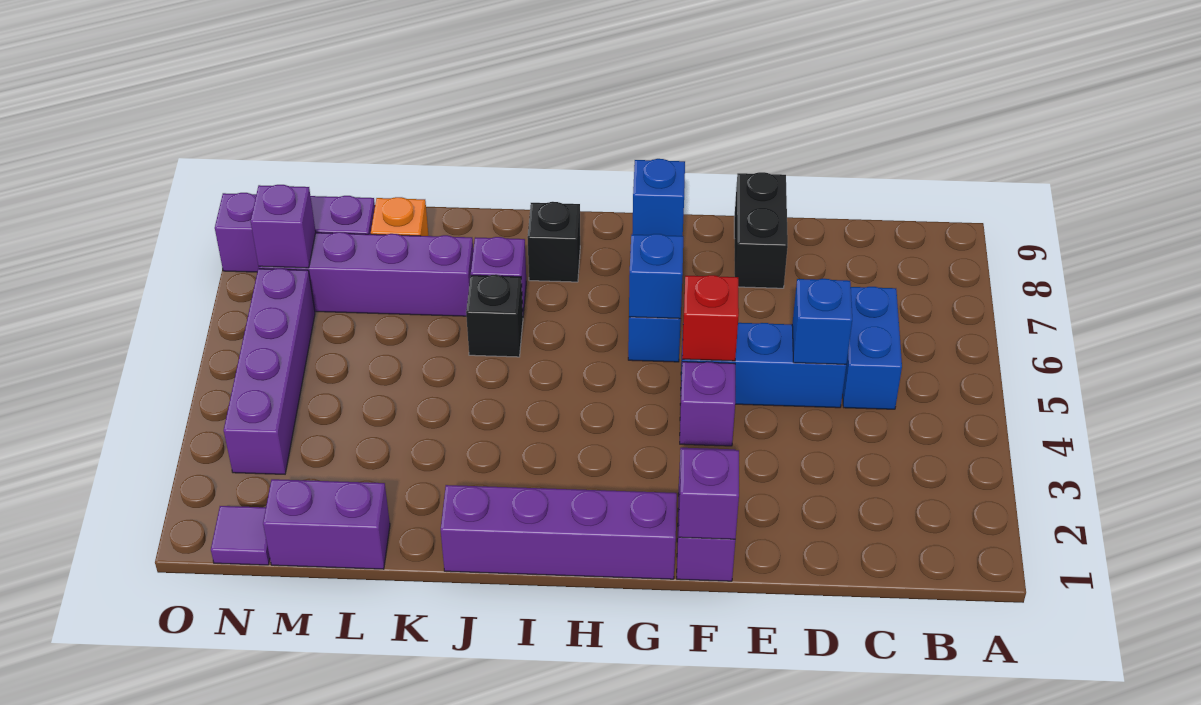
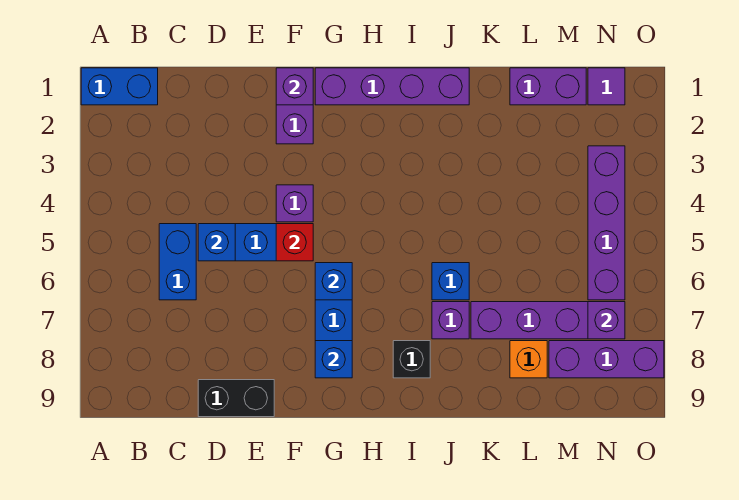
none -> blue brick A1:B1 level 1
black brick E8:E9 level 1 -> black brick D9:E9 level 1
black brick J6 level 1 -> blue brick J6 level 1

